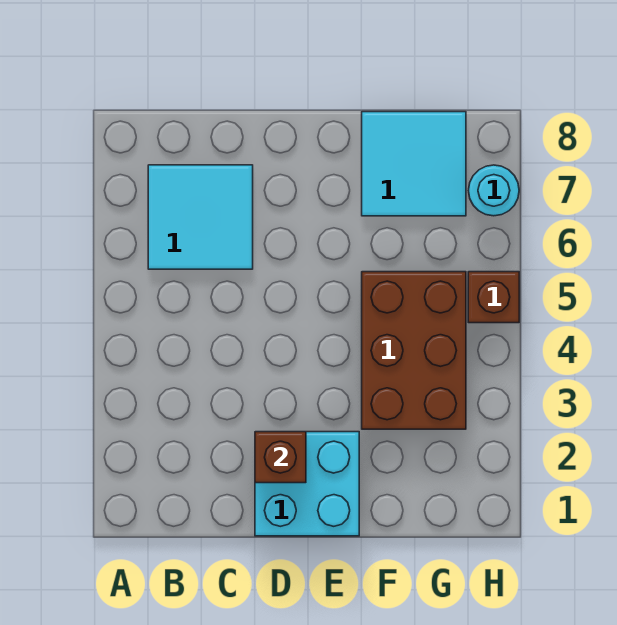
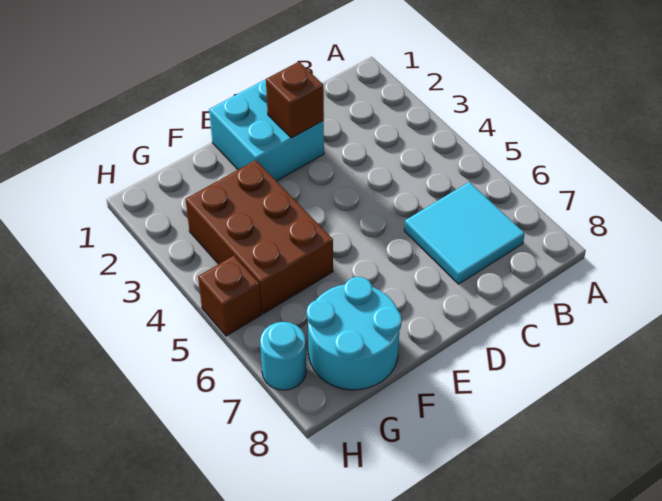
cyan tile F7:G8 level 1 -> cyan round brick F7:G8 level 1

